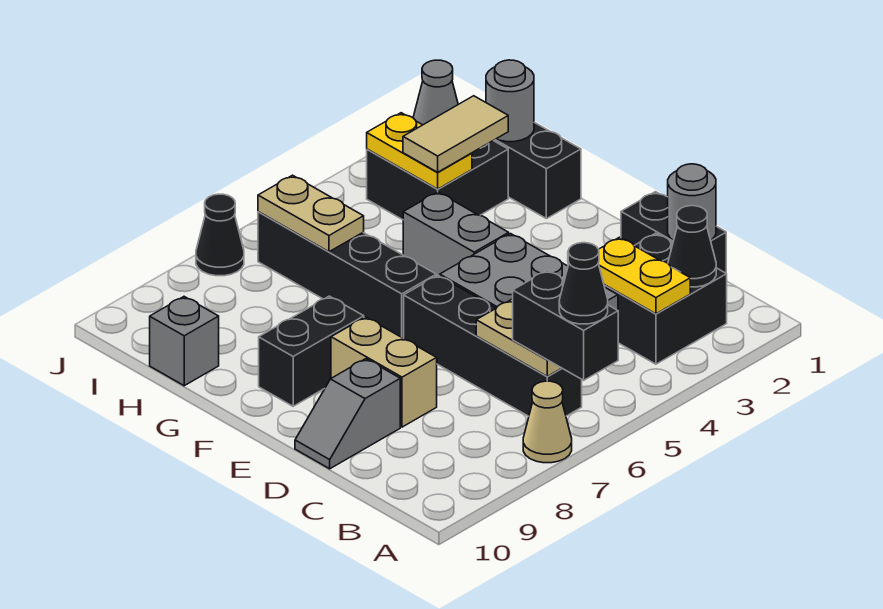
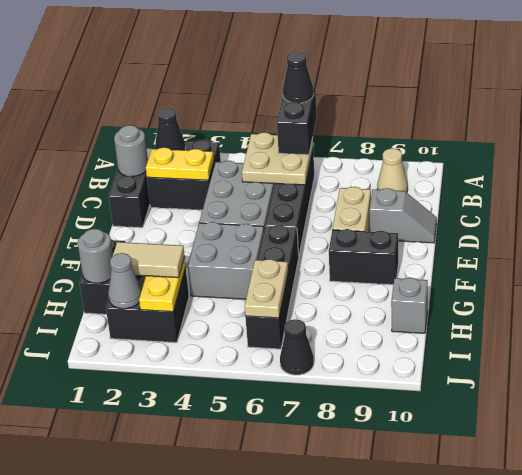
tan cone A7 level 1 -> tan cone B9 level 1
yellow plate B3:C3 level 2 -> yellow plate C2:C3 level 2
grey brick F4:G4 level 1 -> grey brick F4:G5 level 1

